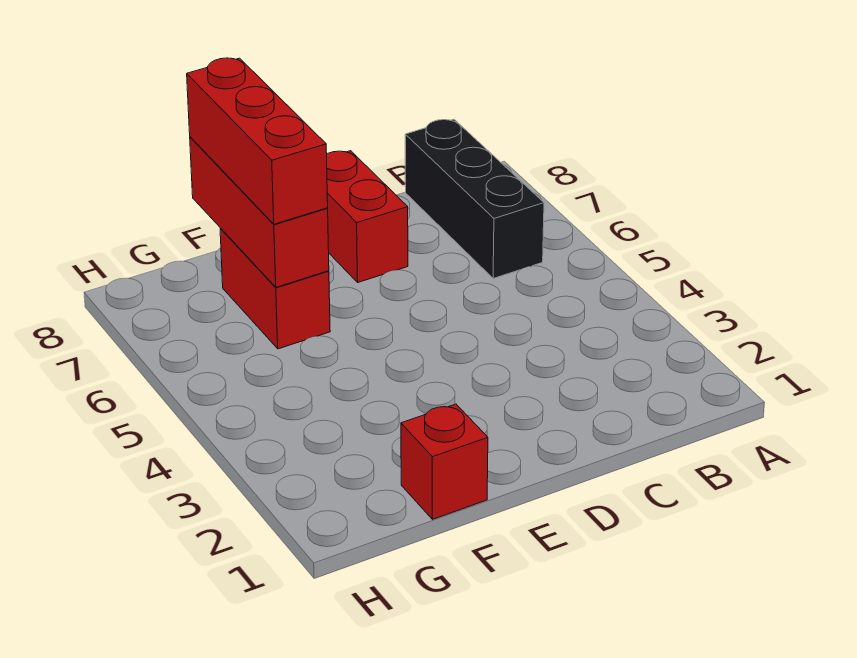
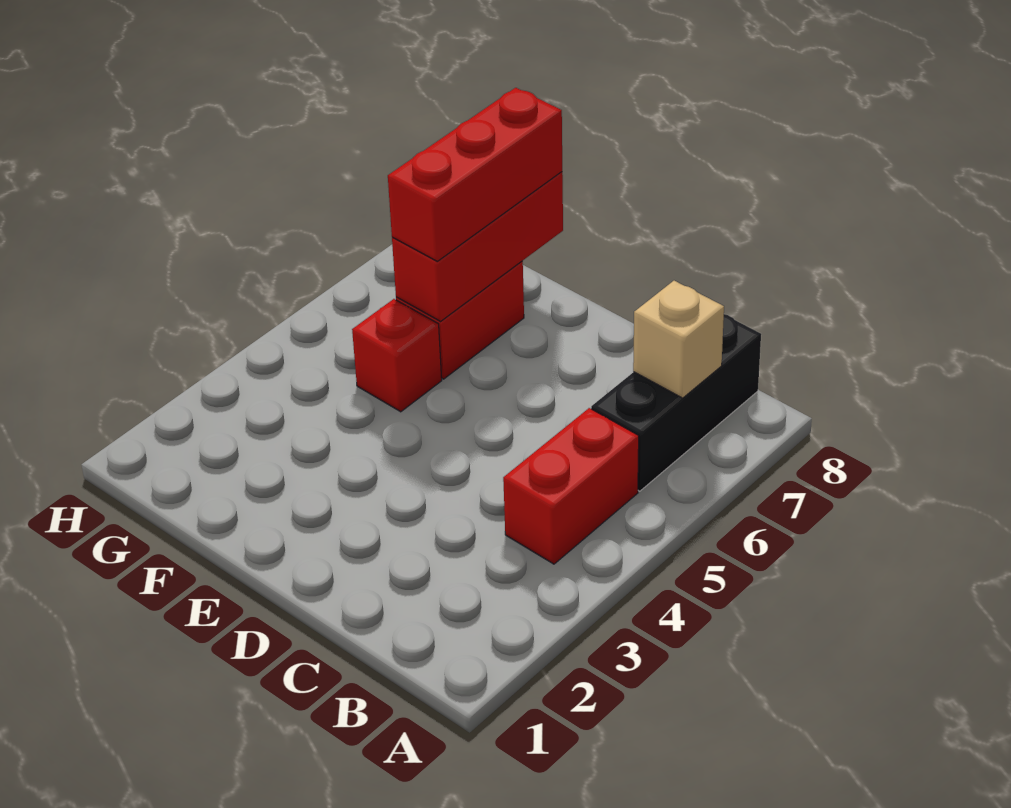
none -> tan brick B7 level 2
red brick D7:D8 level 1 -> red brick B4:B5 level 1
red brick F1 level 1 -> red brick F5 level 1

